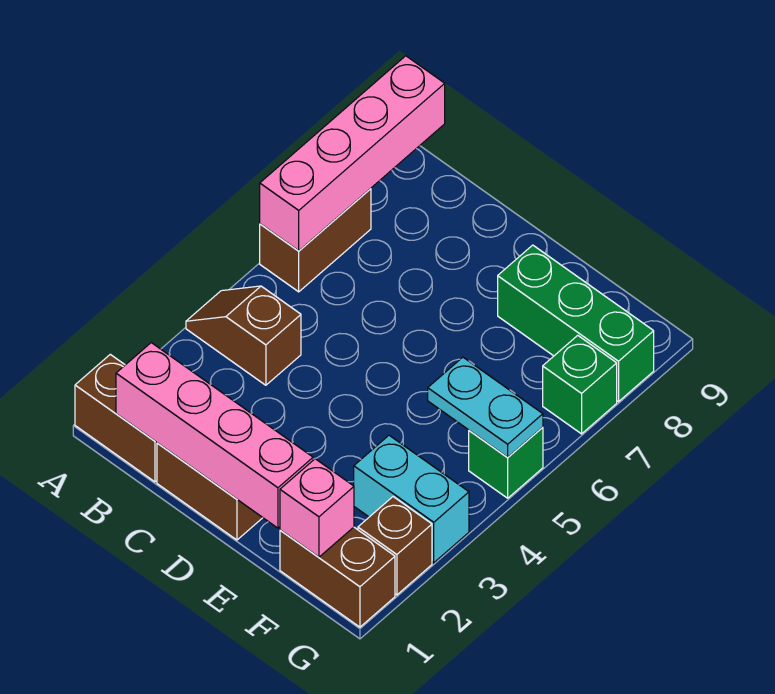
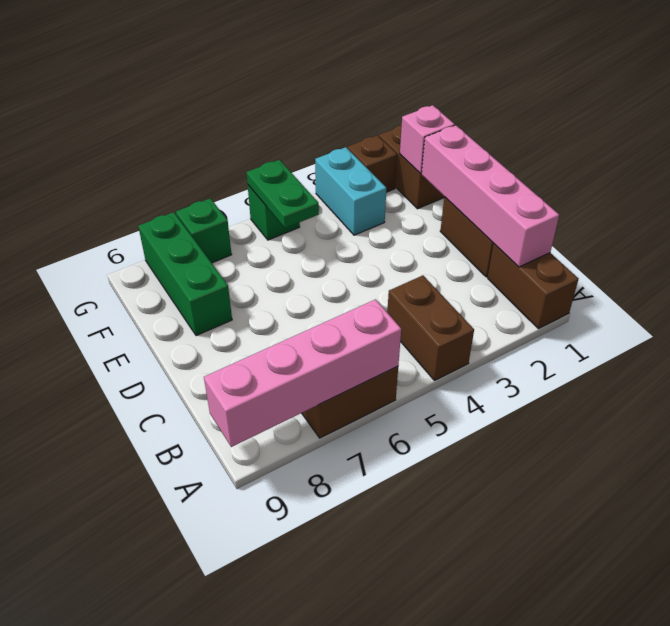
brown slope A4:B4 level 1 top B -> brown brick A4:B4 level 1
cyan plate F5:G5 level 2 -> green plate F5:G5 level 2

